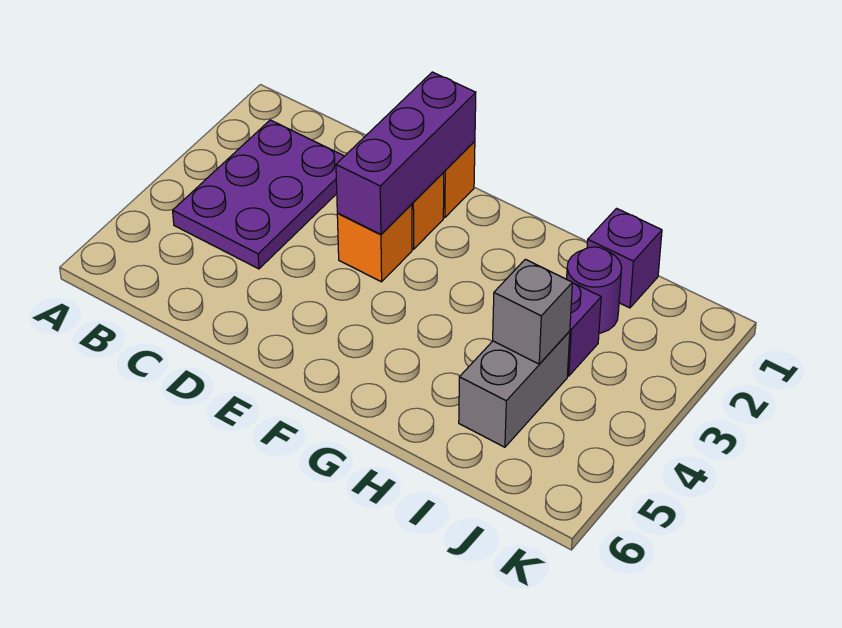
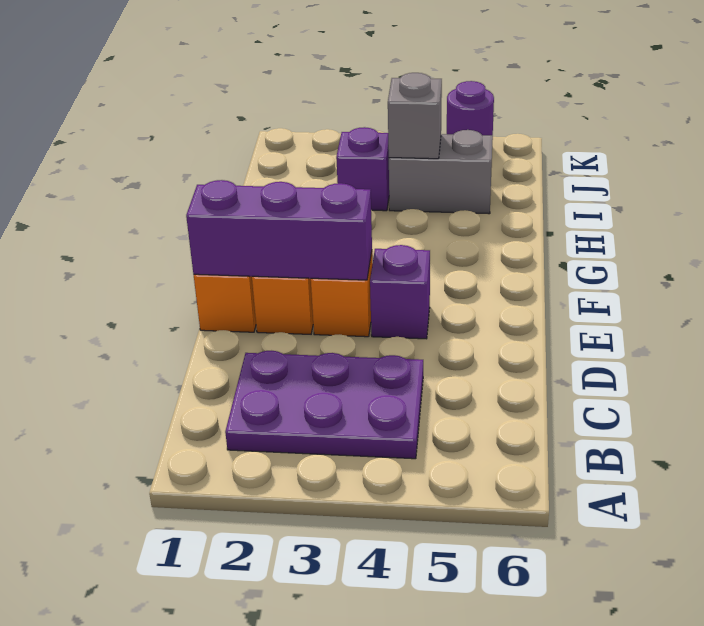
purple brick I1 level 1 -> purple brick E4 level 1
purple round brick I2 level 1 -> purple round brick K5 level 1

